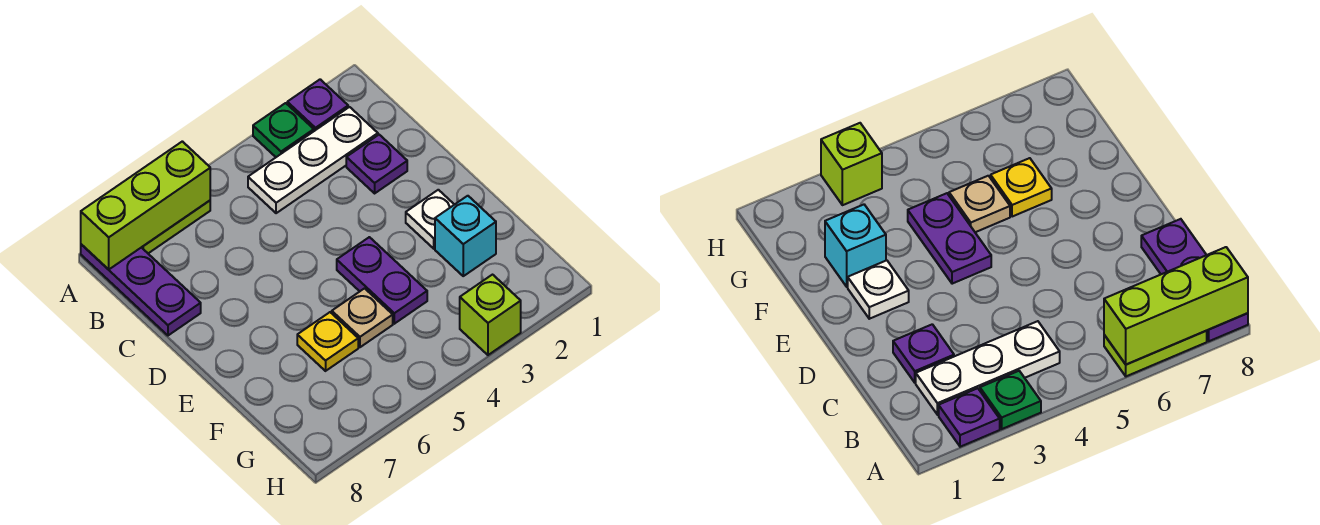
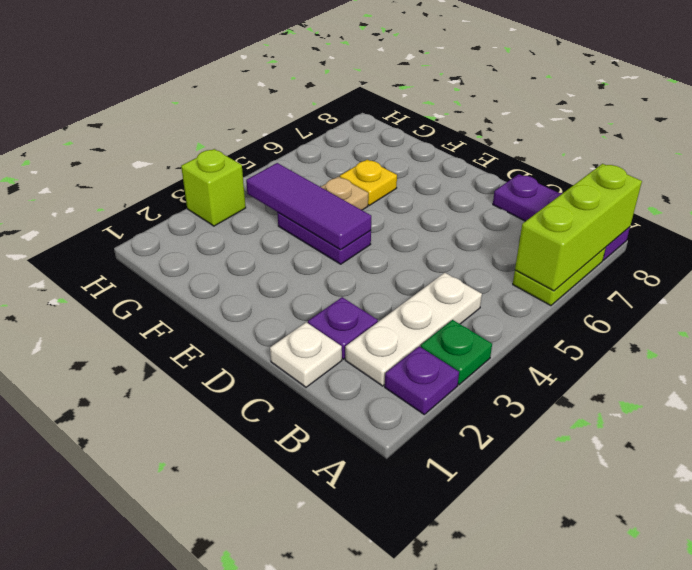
white plate E2 level 1 -> white plate C1 level 1
none -> purple tile E4:G4 level 2
cyan brick F2 level 1 -> none

